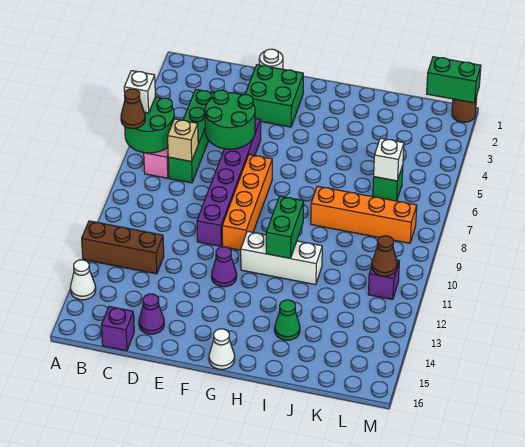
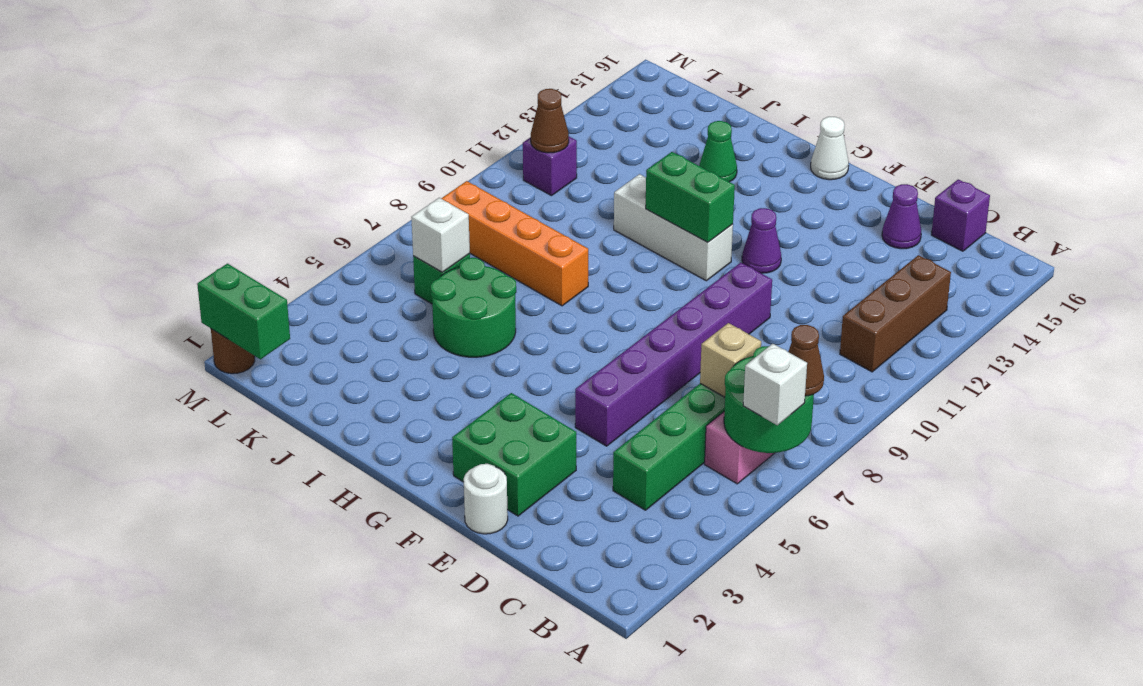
brown brick A12:C12 level 1 -> brown brick B11:B13 level 1
white cone A14 level 1 -> none
green round brick D5:E6 level 2 -> green round brick I5:J6 level 1
orange brick F7:F10 level 1 -> none
green brick H10:H11 level 2 -> green brick G11:H11 level 2

